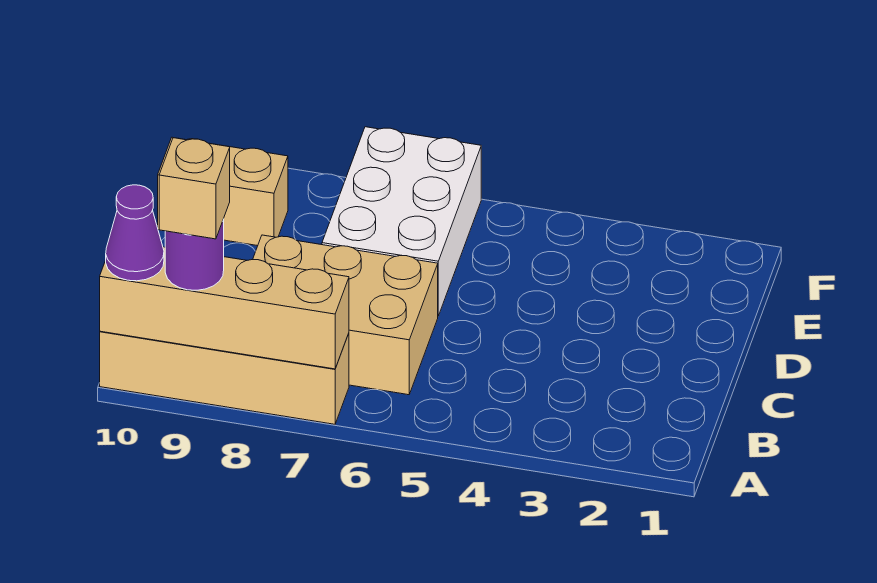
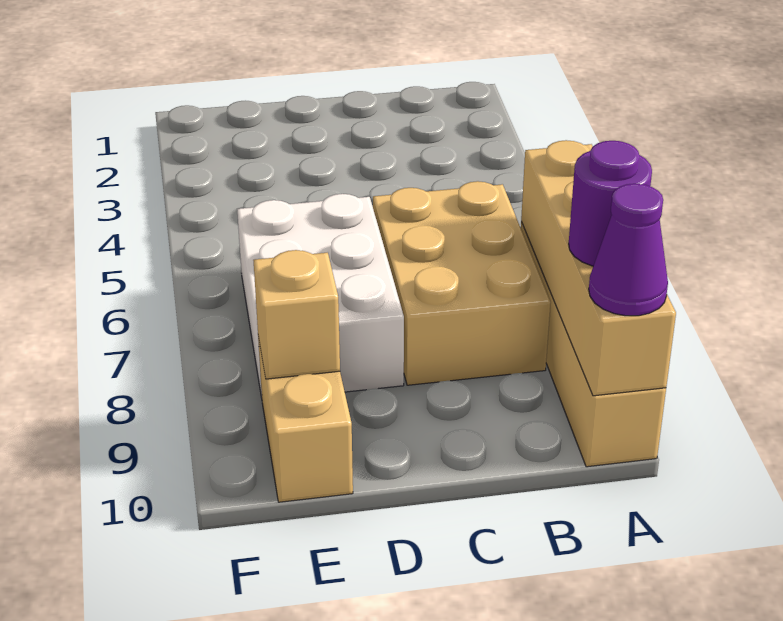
tan brick A9 level 4 -> tan brick E9 level 2
white brick D6:F7 level 1 -> white brick D6:E8 level 1

